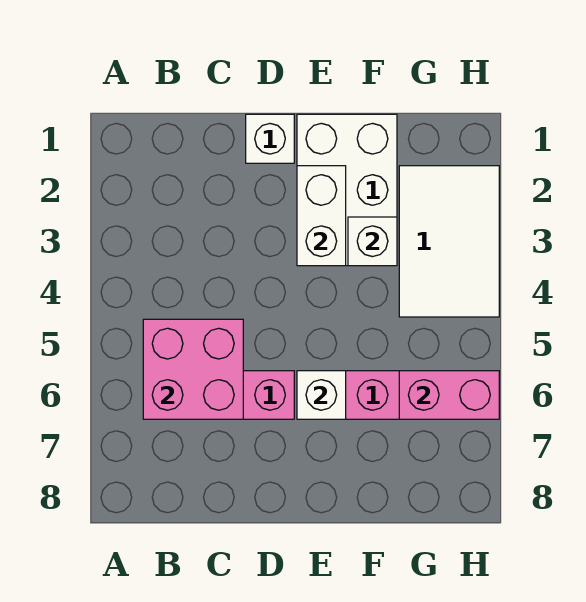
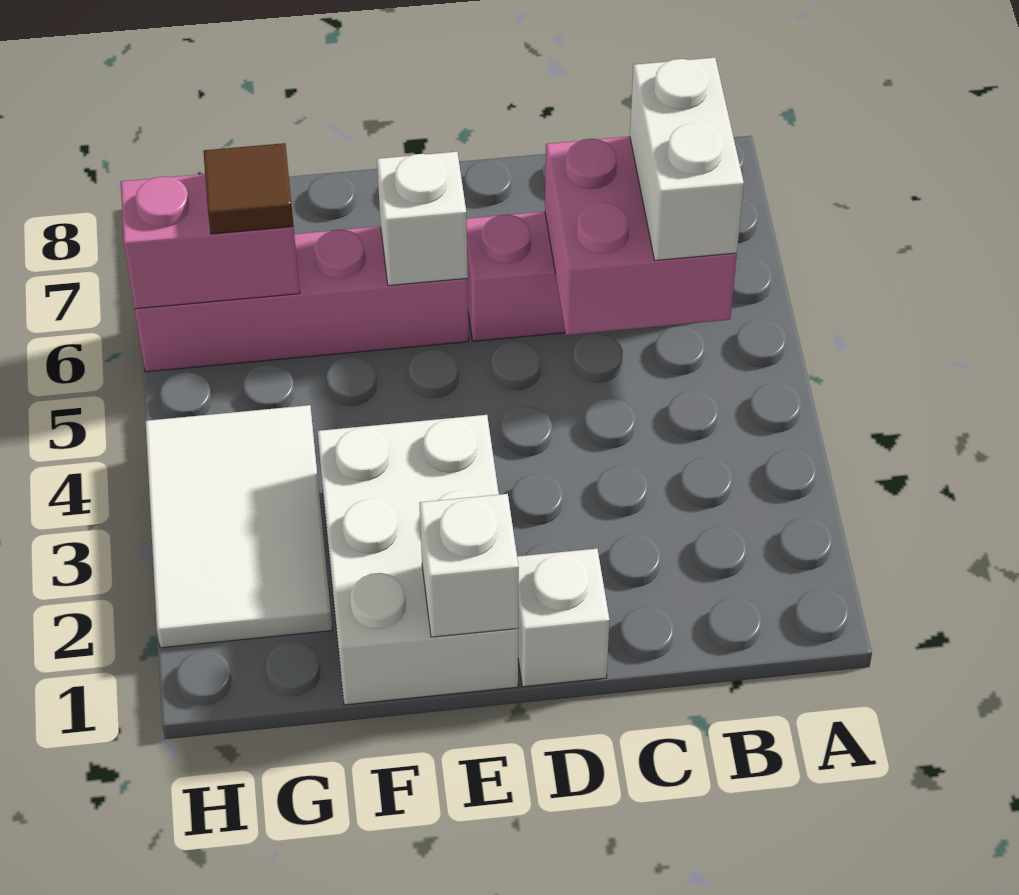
white brick E2:E3 level 2 -> white brick B5:B6 level 3
white brick F3 level 2 -> white brick E1 level 2
none -> brown tile G6 level 3

